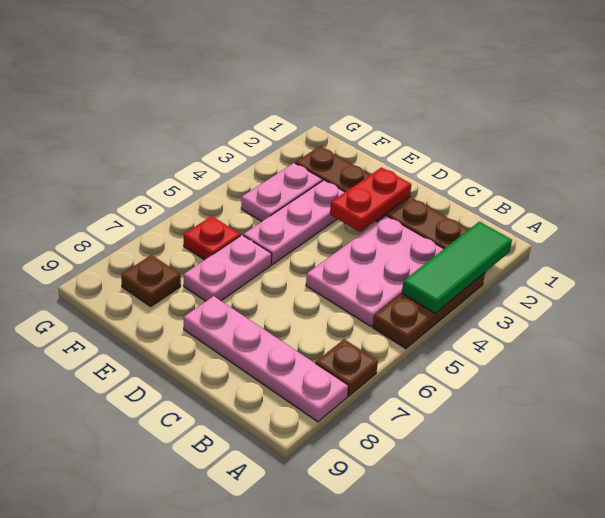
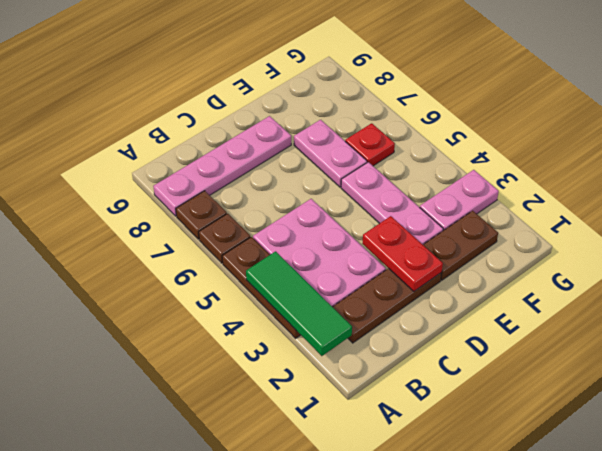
pink plate F3:F4 level 1 -> pink plate F3:G3 level 1
brown plate F8 level 1 -> brown plate A6 level 1

